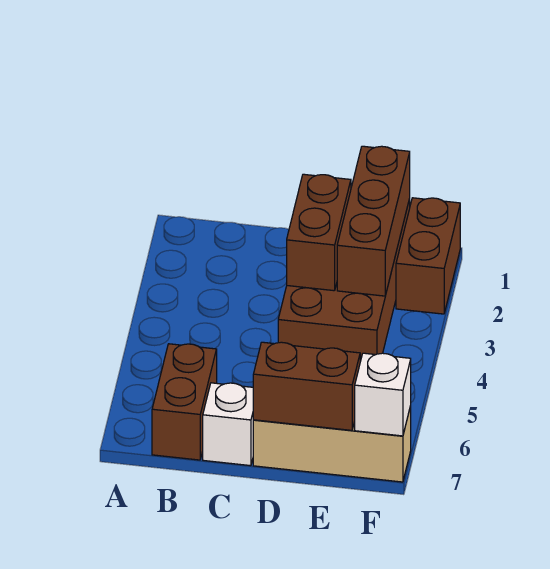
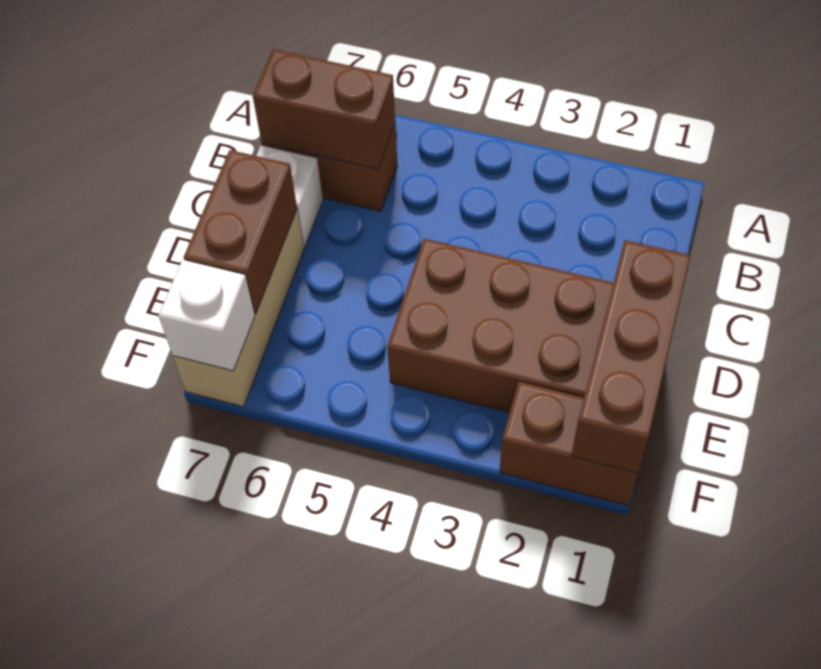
brown brick D2:D3 level 2 -> brown brick B6:B7 level 2
brown brick E1:E3 level 2 -> brown brick D1:F1 level 2

